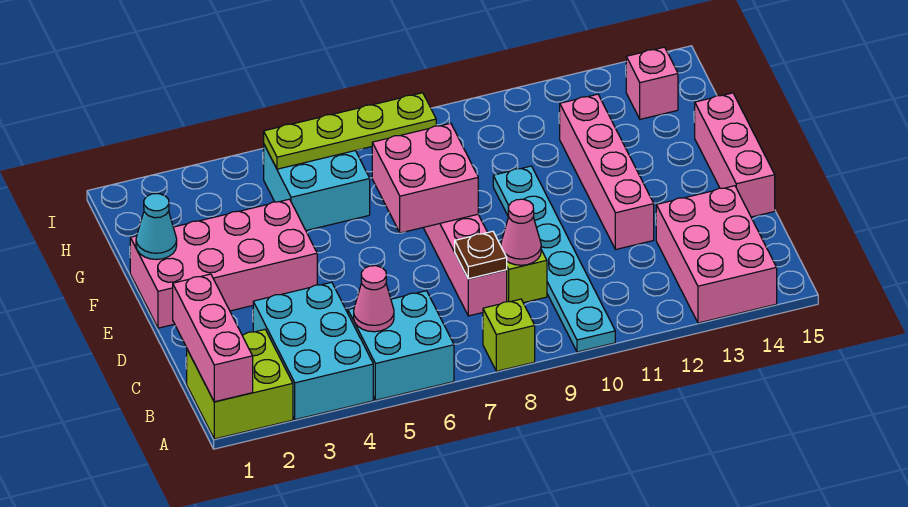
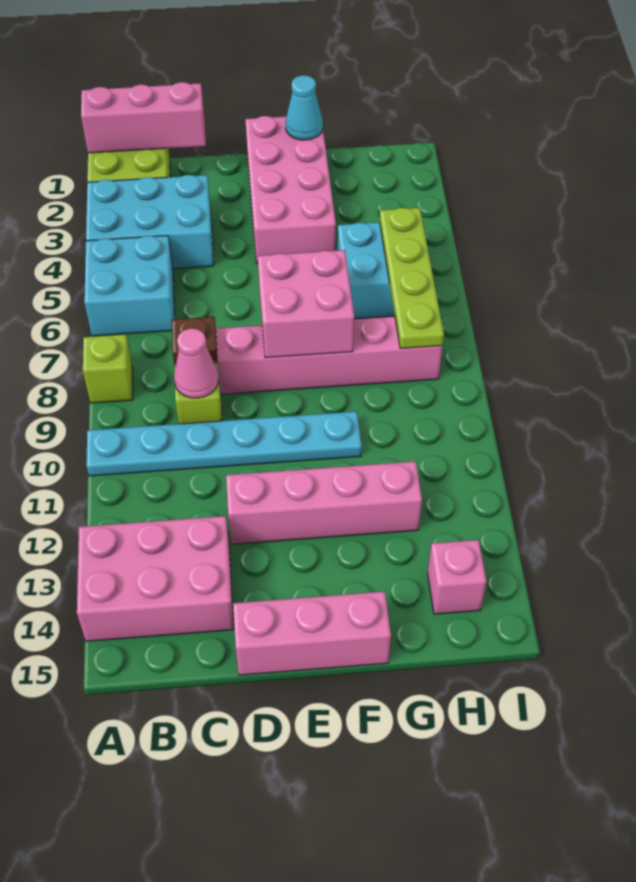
pink cone B5 level 2 -> none

